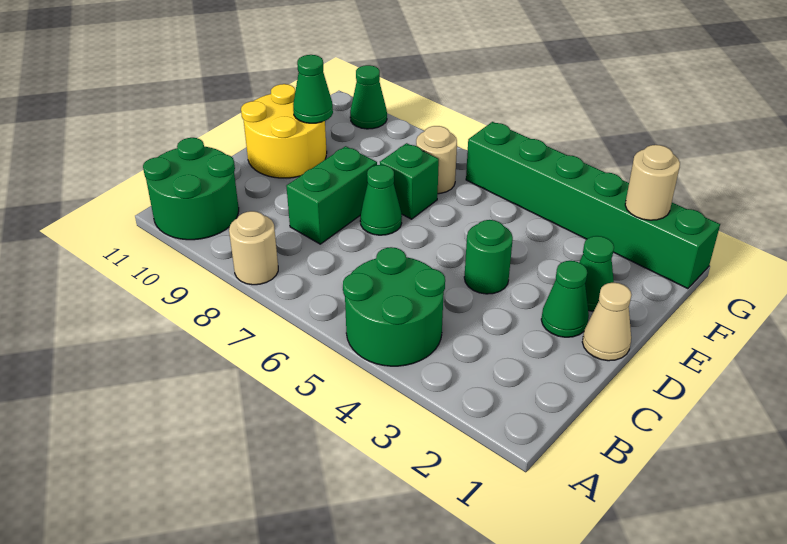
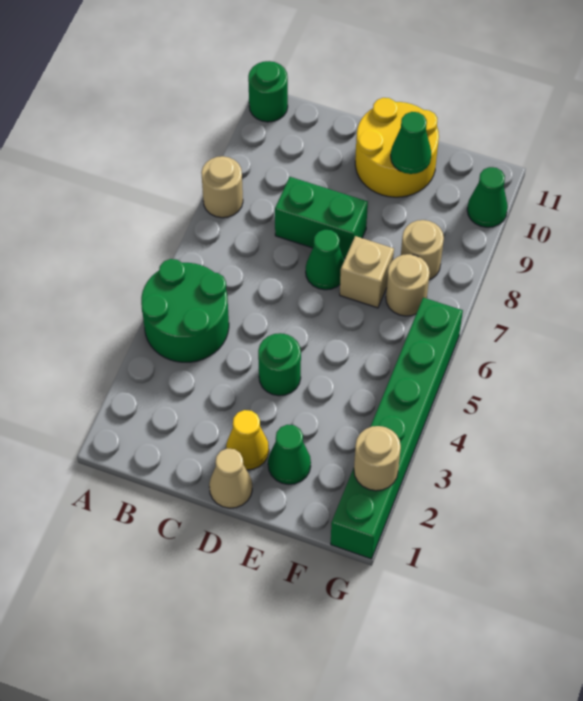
green round brick A10:B11 level 1 -> green round brick A11 level 1
green cone D2 level 1 -> yellow cone D2 level 1
green brick E7 level 1 -> tan brick E7 level 1
none -> tan round brick F8 level 1

